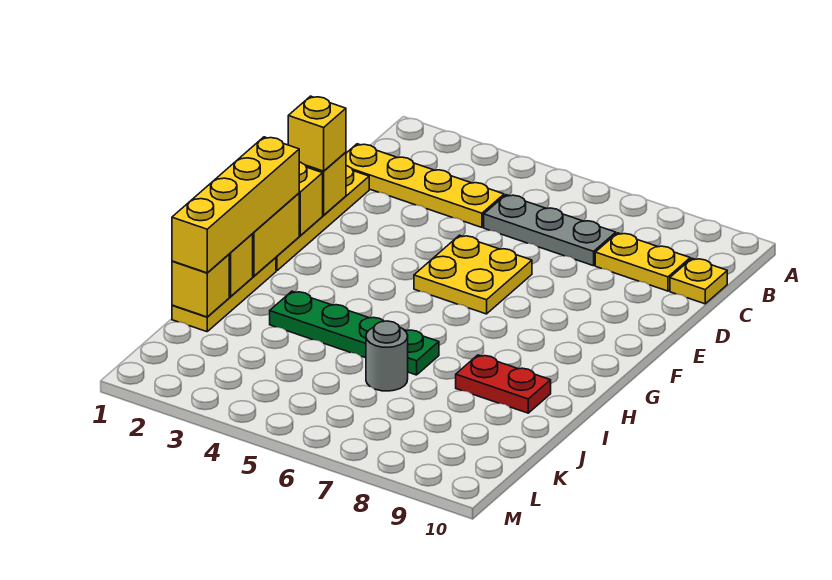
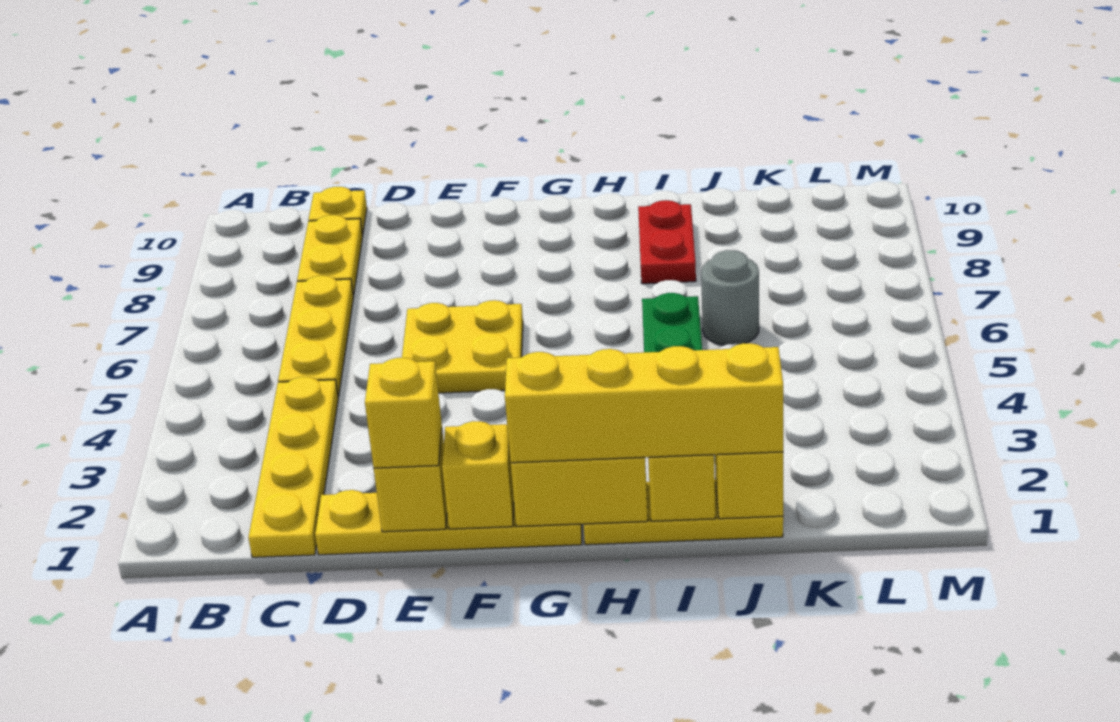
grey plate C5:C7 level 1 -> yellow plate C5:C7 level 1

